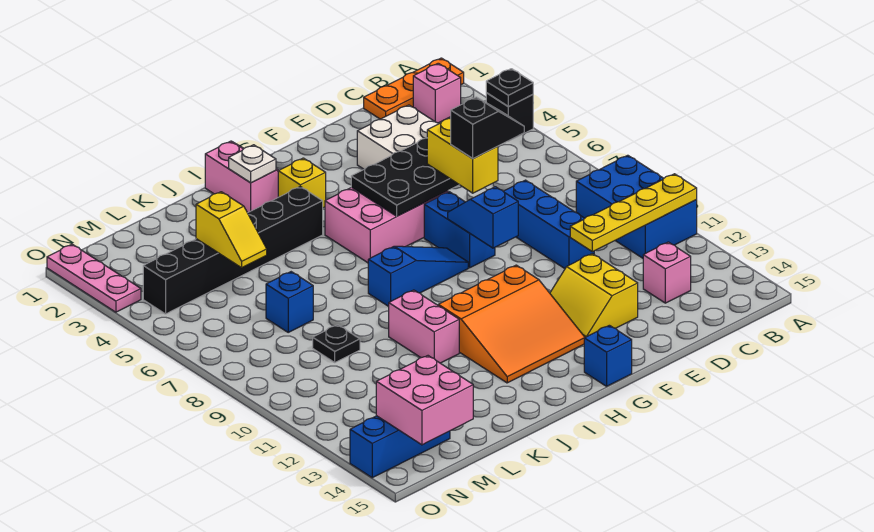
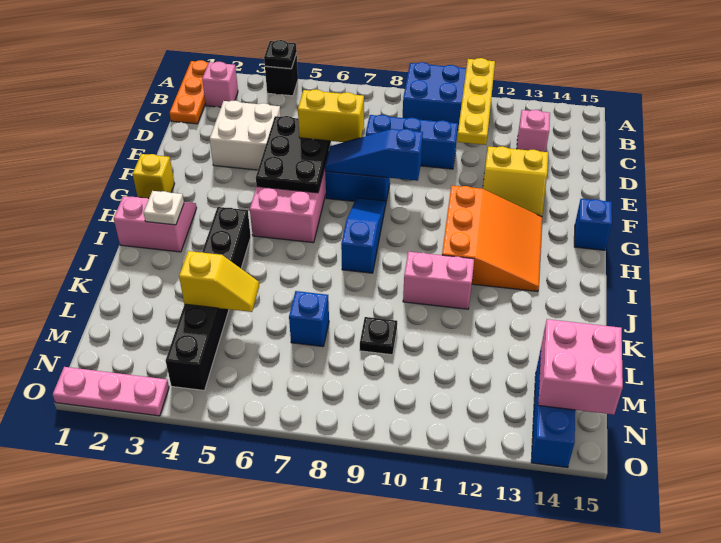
black slope D7:E7 level 4 top E -> none
blue slope F8:F9 level 2 top 9 -> blue slope F7:F9 level 2 top 9
yellow brick H3 level 1 -> yellow brick G1 level 1

